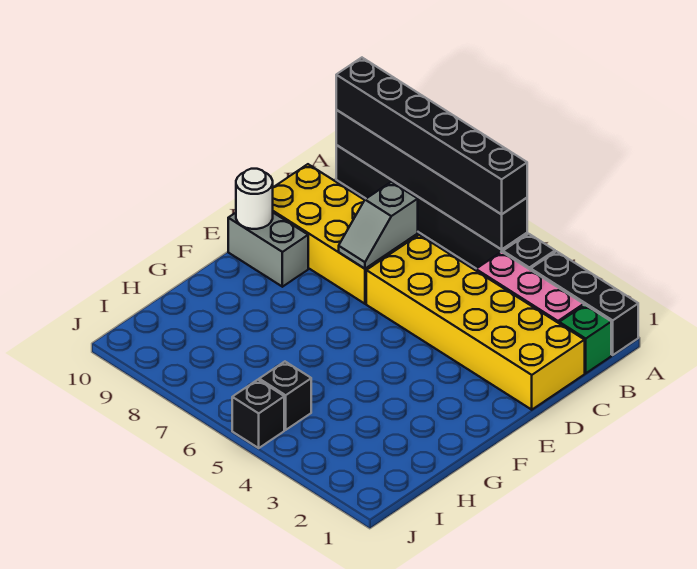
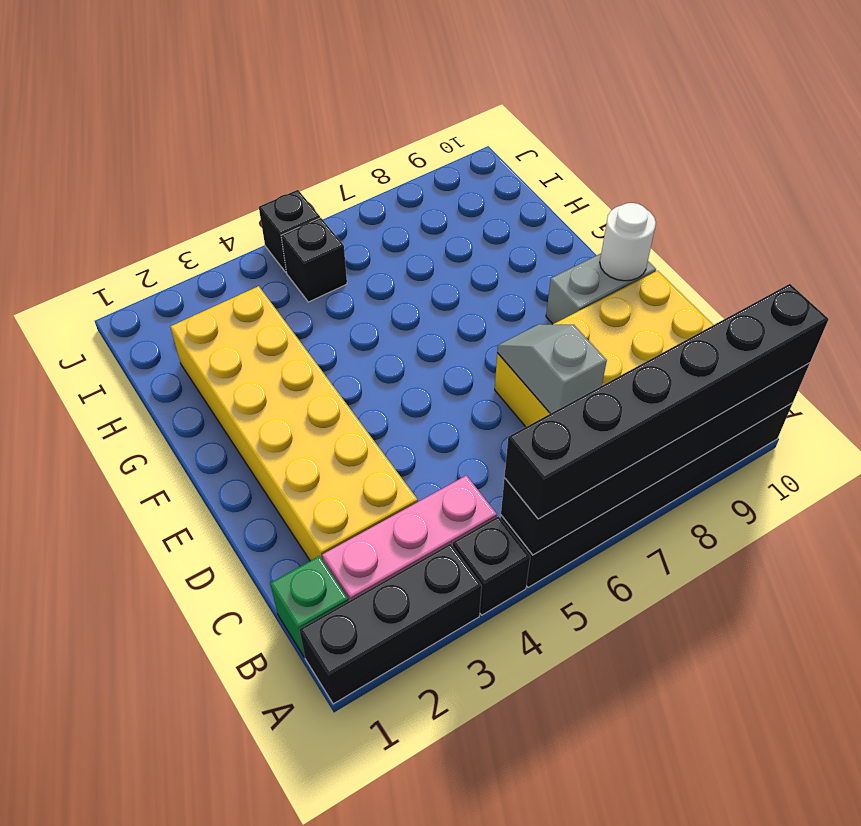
yellow brick C1:D6 level 1 -> yellow brick C2:H3 level 1

